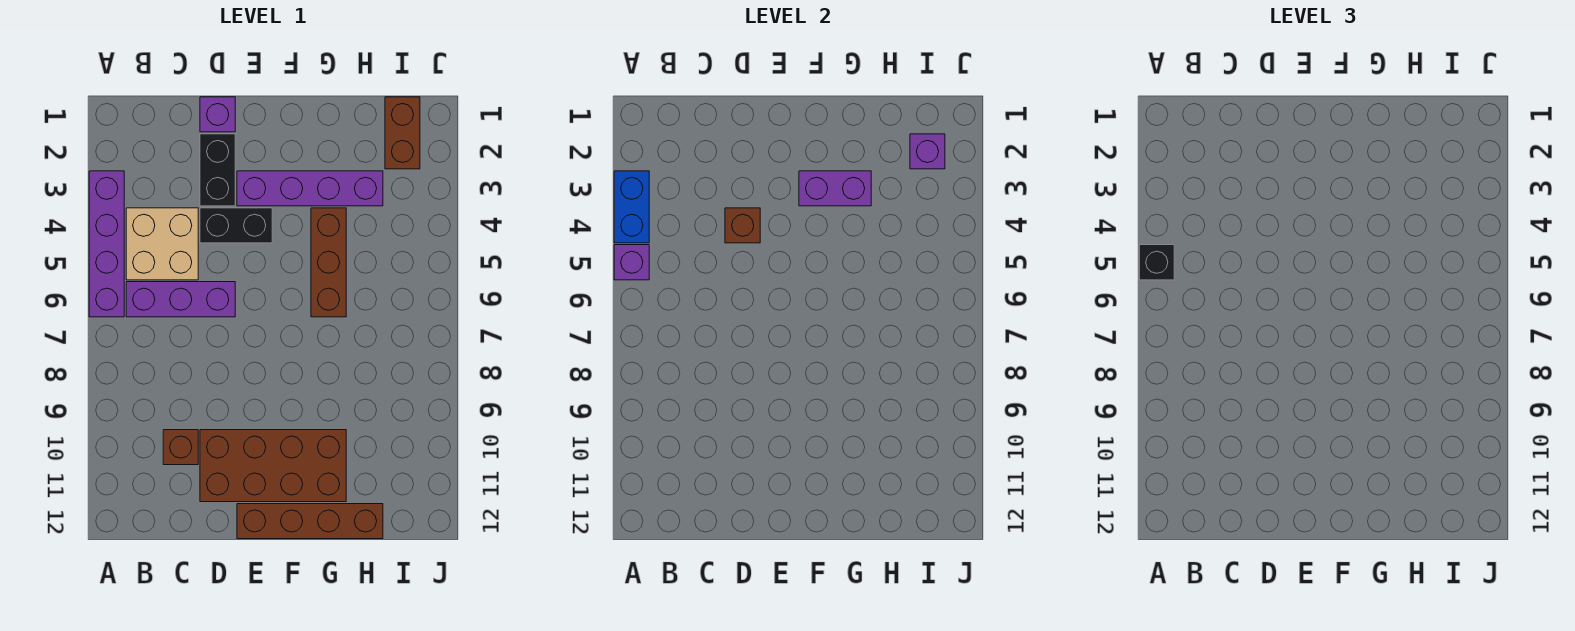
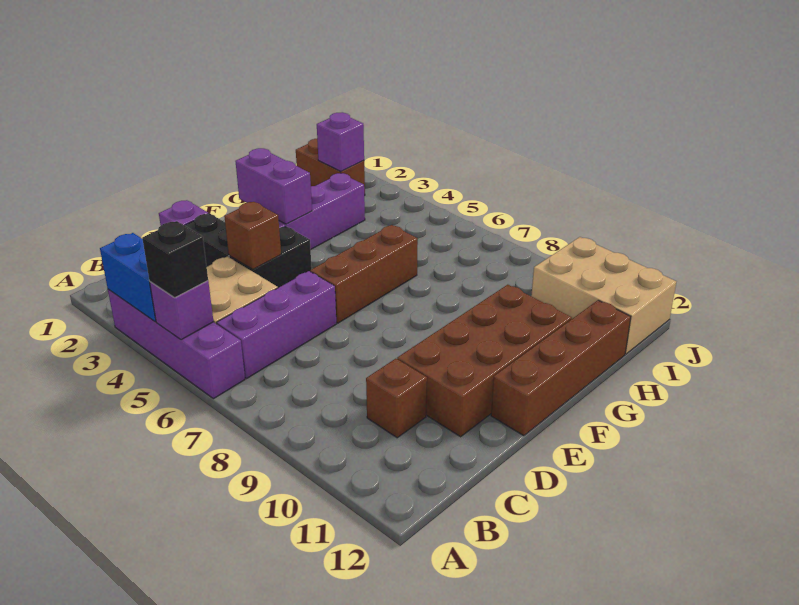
purple brick F3:G3 level 2 -> purple brick F2:F3 level 2
brown brick G4:G6 level 1 -> brown brick E6:G6 level 1
none -> tan brick I10:J12 level 1

